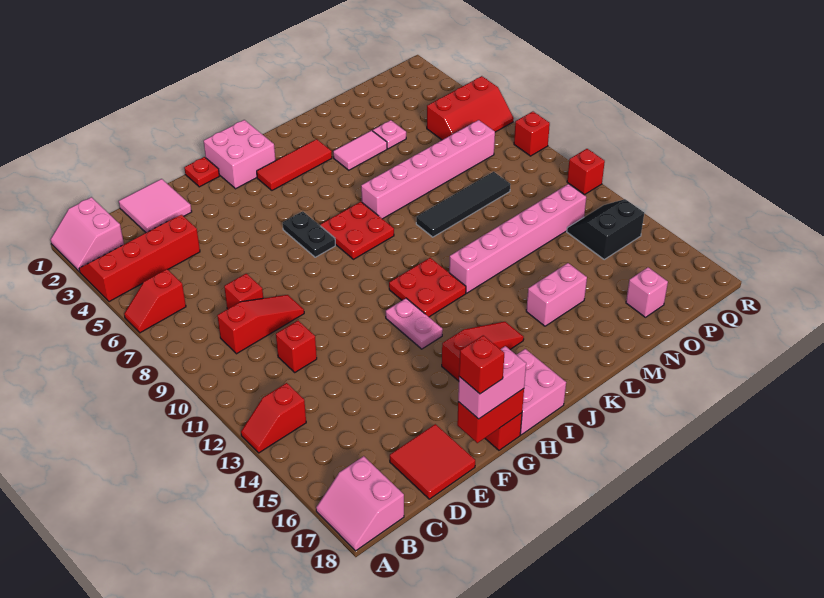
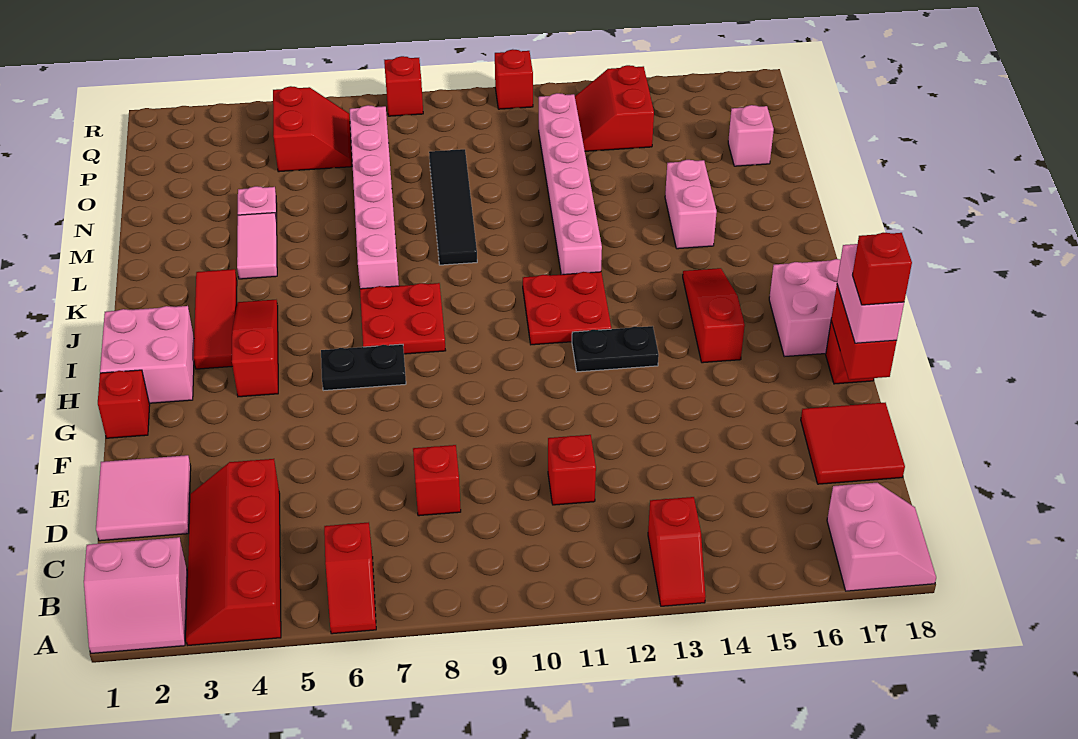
pink slope A17:B18 level 1 top B -> pink slope A17:B18 level 1 top 17
red slope C9:E9 level 1 top C -> red slope H4:J4 level 1 top H
red plate G1 level 1 -> red brick G1 level 1
pink plate H12:H13 level 1 -> black plate H12:H13 level 1
red slope P5:R6 level 1 top 5 -> red slope P5:Q6 level 1 top 5
black slope P13:Q14 level 1 top 14 -> red slope P13:Q14 level 1 top 14

